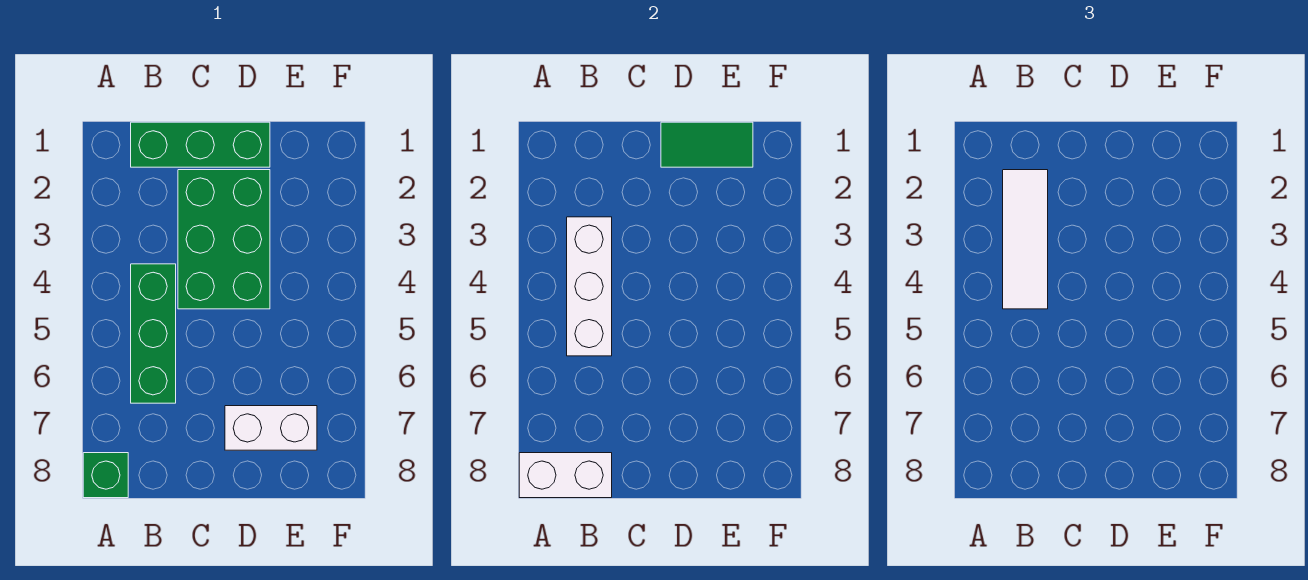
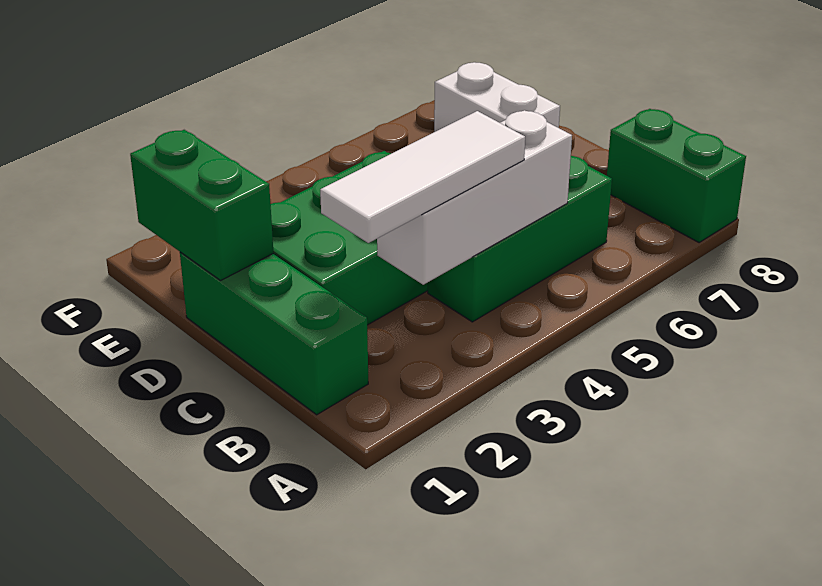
green brick A8 level 1 -> green brick A8:B8 level 1
white brick A8:B8 level 2 -> none
green tile D1:E1 level 2 -> green brick D1:E1 level 2

